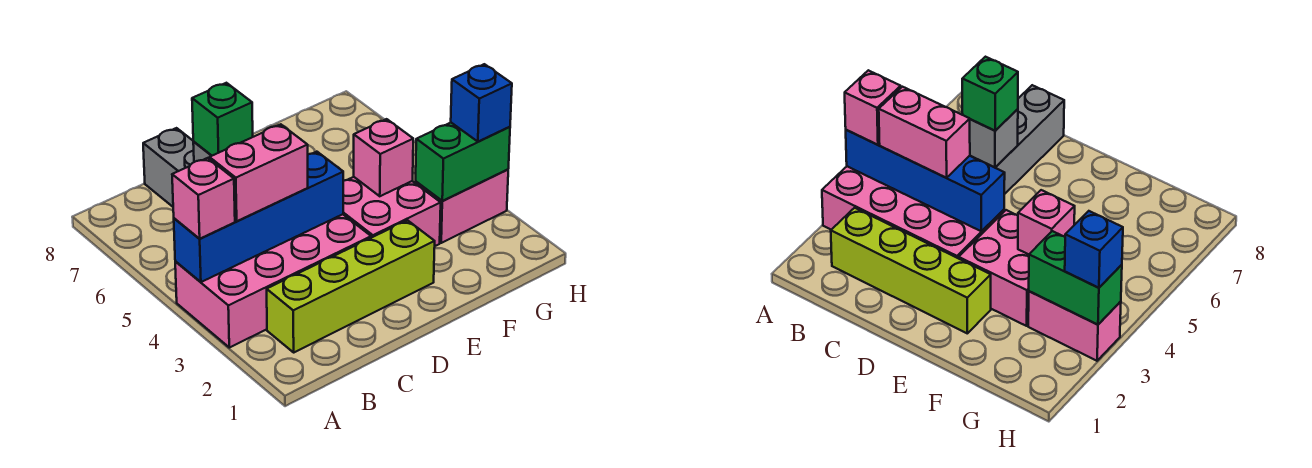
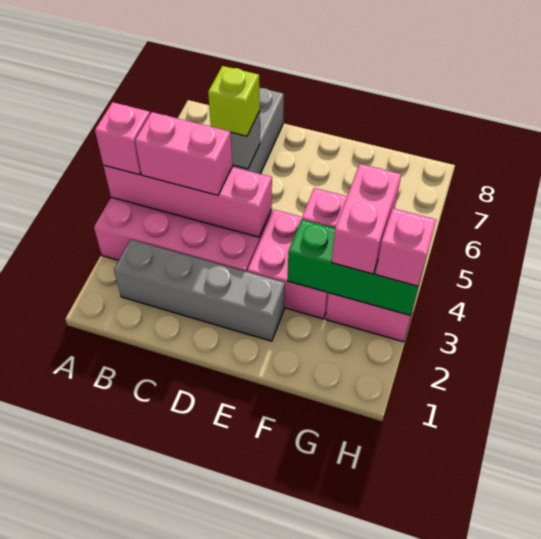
blue brick A4:D4 level 2 -> pink brick A4:D4 level 2
lime brick B2:E2 level 1 -> grey brick B2:E2 level 1
green brick C6 level 3 -> lime brick C6 level 3
green brick G3:H3 level 2 -> green brick F3:H3 level 2
none -> pink brick G3:G4 level 3
blue brick H3 level 3 -> pink brick H3 level 3

